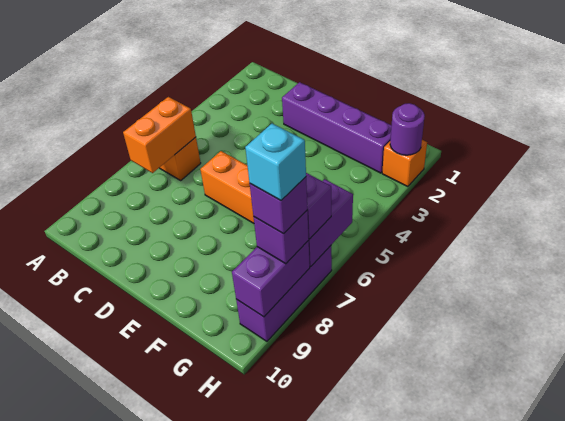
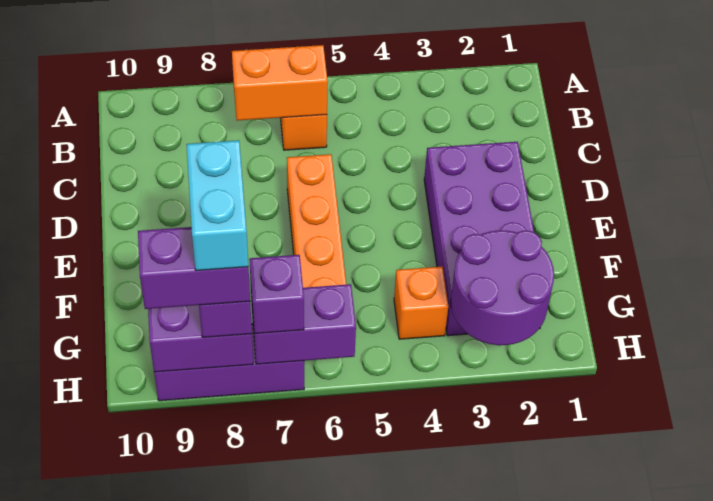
purple brick D2:G2 level 1 -> purple brick D2:G3 level 1
orange brick H2 level 1 -> orange brick G4 level 1
purple round brick H2 level 2 -> purple round brick G2:H3 level 2
purple brick H8 level 4 -> purple brick H8:H9 level 4
cyan brick H8 level 5 -> cyan brick G8:H8 level 5

